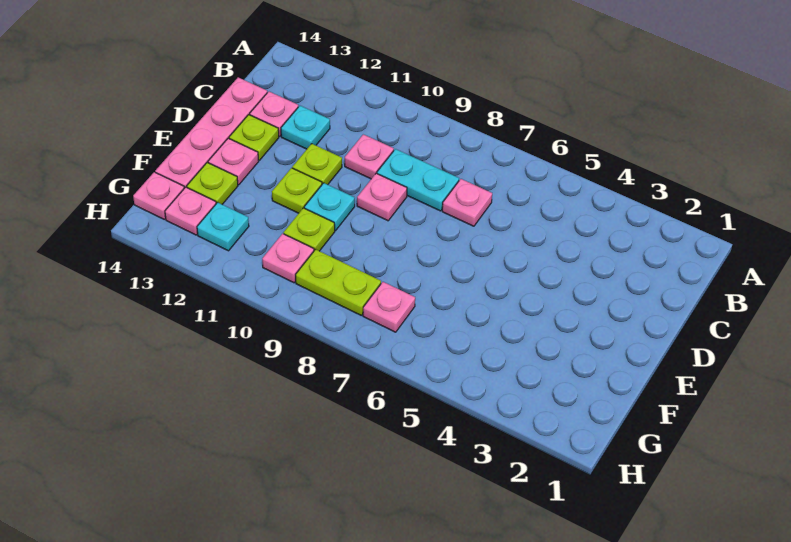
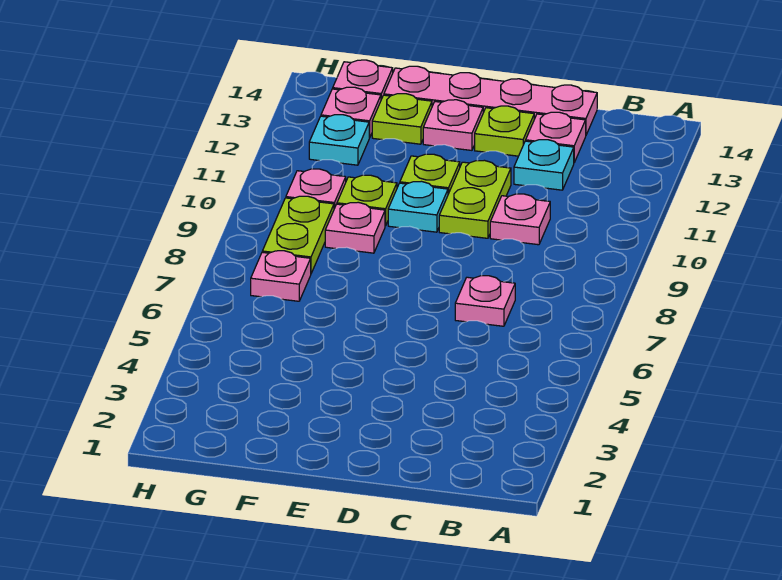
cyan plate C8:C9 level 1 -> none
pink plate D9 level 1 -> pink plate F9 level 1
lime plate D11 level 1 -> lime plate D10:D11 level 1

